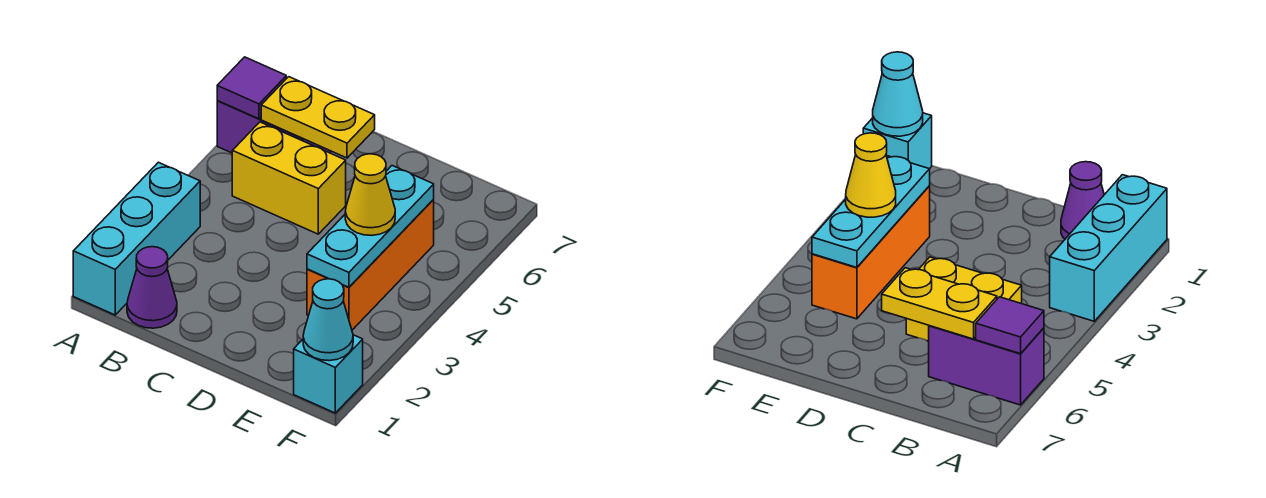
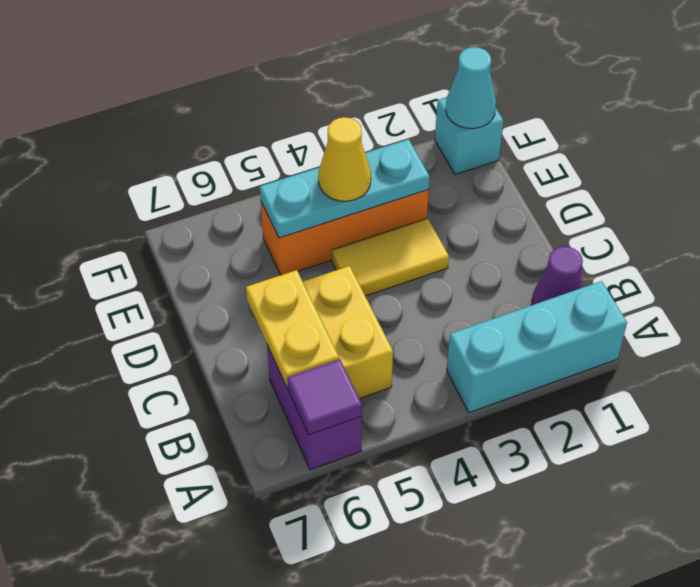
none -> yellow tile D3:D4 level 1

